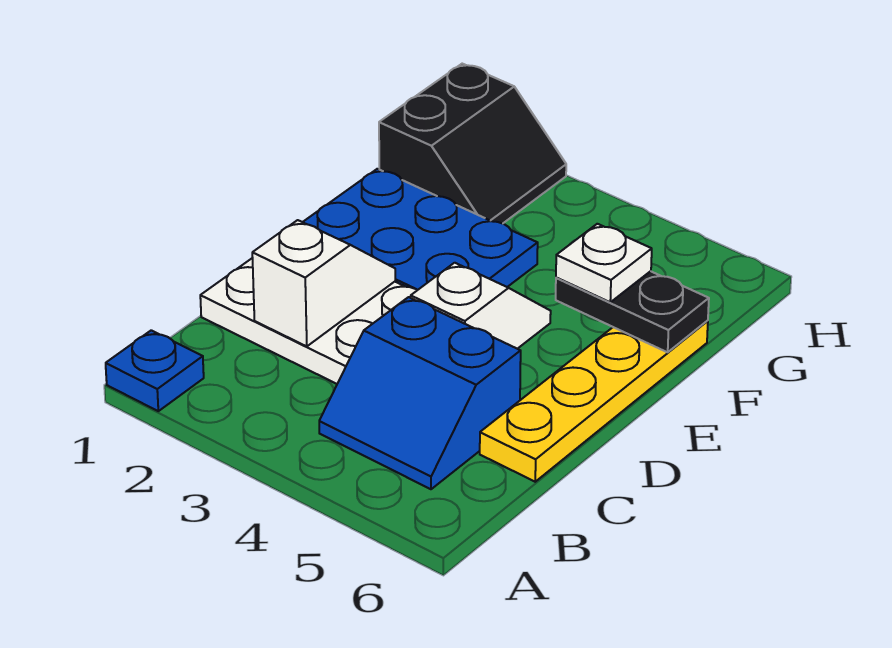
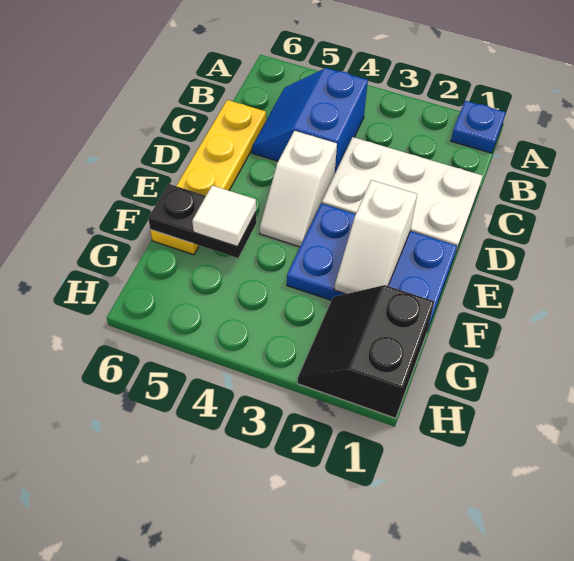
blue slope B4:C5 level 1 top C -> blue slope B4:C5 level 1 top 4
white slope C2:D2 level 2 top C -> white slope E2:F2 level 2 top E
white plate F5 level 3 -> white tile F5 level 3

